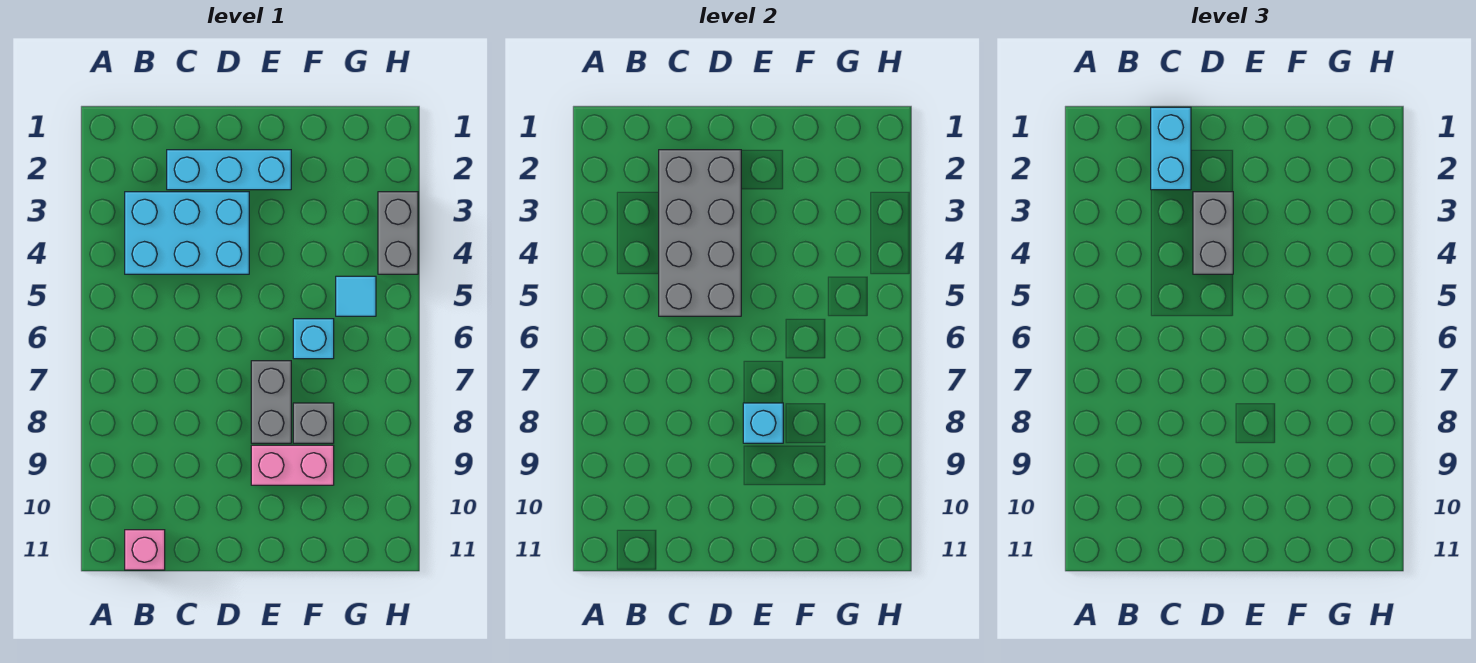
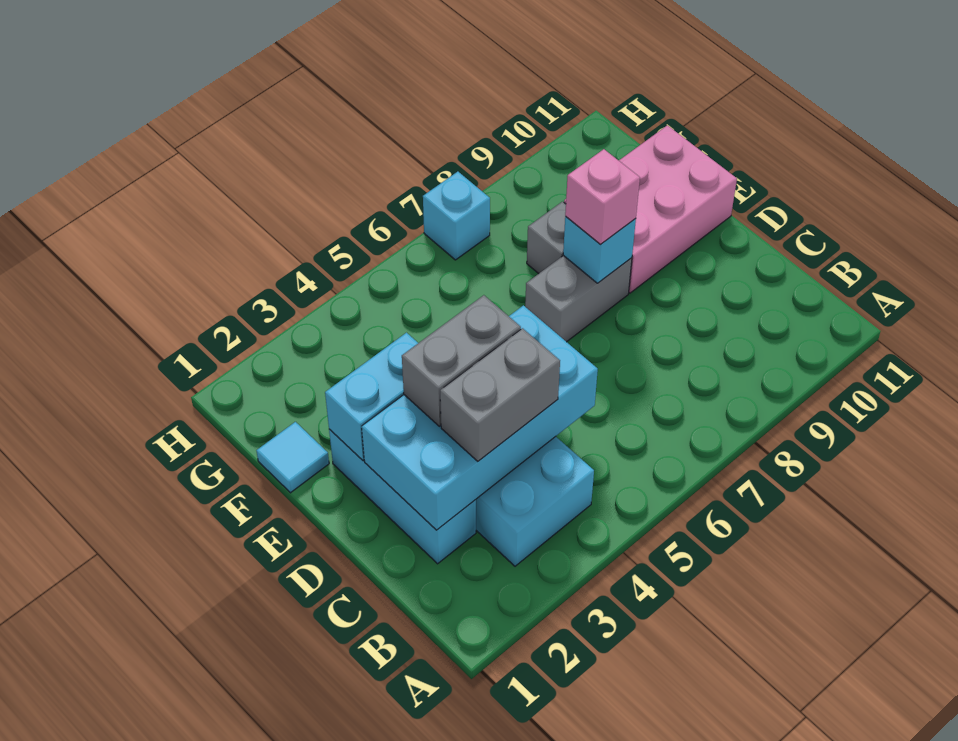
pink brick B11 level 1 -> pink brick E8 level 3
cyan brick C1:C2 level 3 -> cyan brick E2:E3 level 2
grey brick C2:D5 level 2 -> cyan brick C2:D5 level 2
pink brick E9:F9 level 1 -> pink brick E9:F11 level 1
cyan brick F6 level 1 -> cyan brick H7 level 1
cyan tile G5 level 1 -> cyan tile F1 level 1
grey brick H3:H4 level 1 -> grey brick C3:C4 level 3

